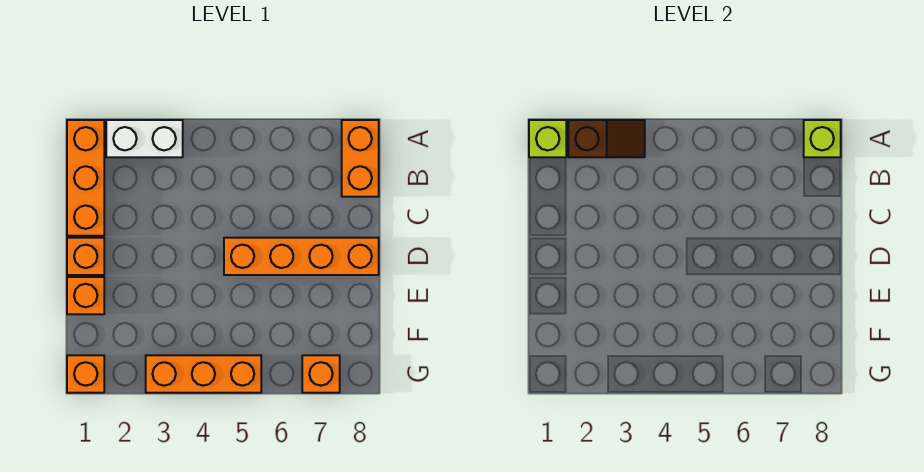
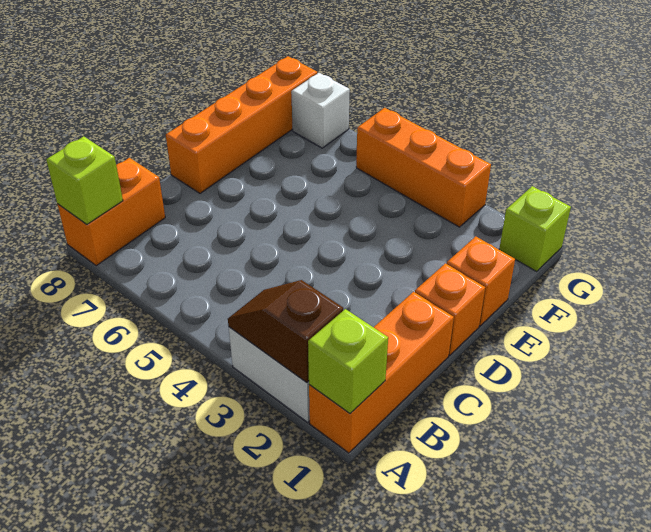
orange brick D5:D8 level 1 -> orange brick D8:G8 level 1
orange brick G1 level 1 -> lime brick G1 level 1
orange brick G7 level 1 -> white brick G7 level 1

